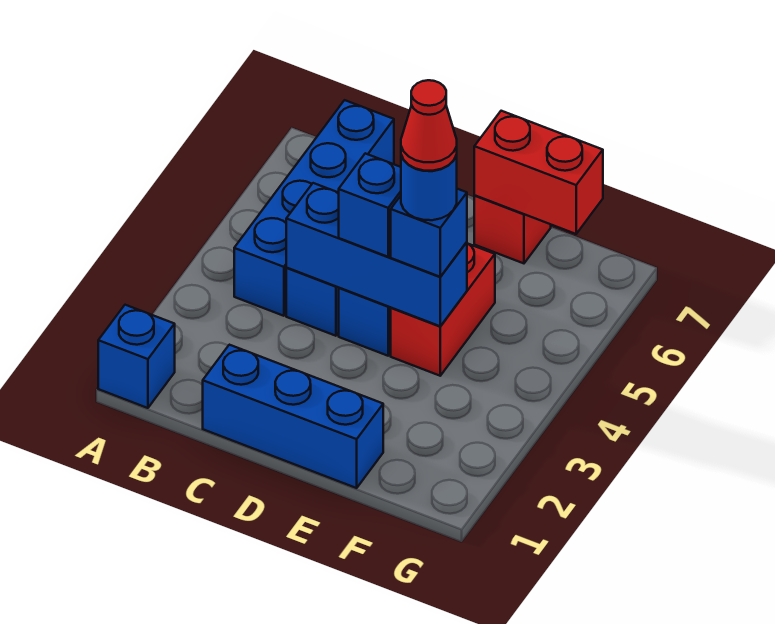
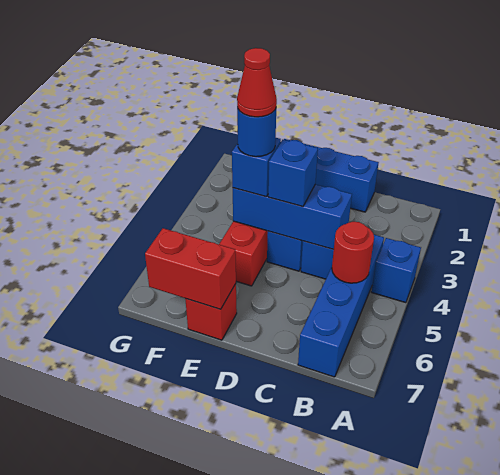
blue brick A1 level 1 -> blue brick A4 level 1
none -> red round brick B5 level 2

